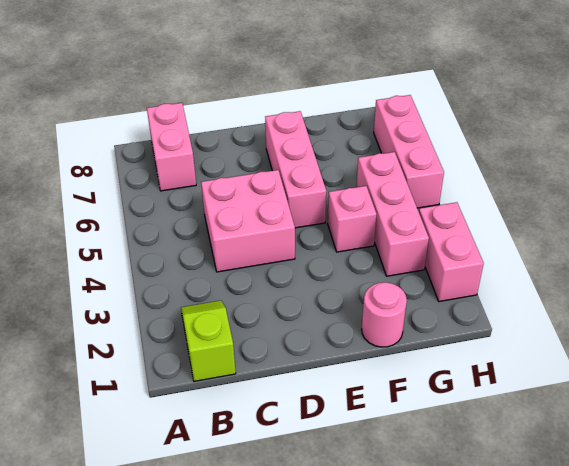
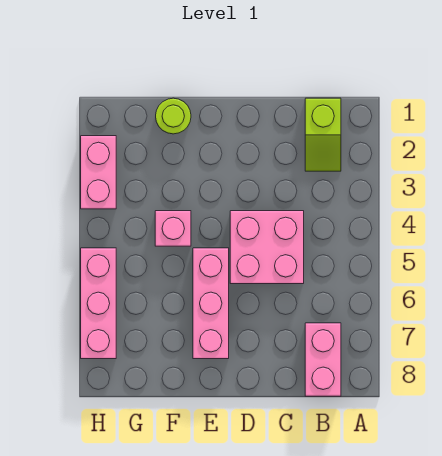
pink round brick F1 level 1 -> lime round brick F1 level 1
pink brick G3:G5 level 1 -> none

